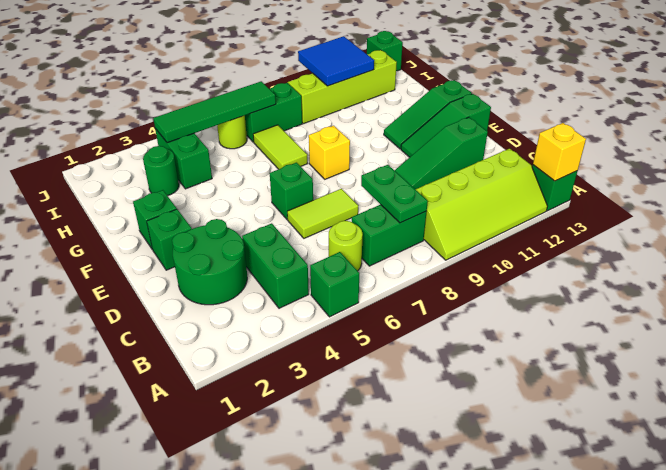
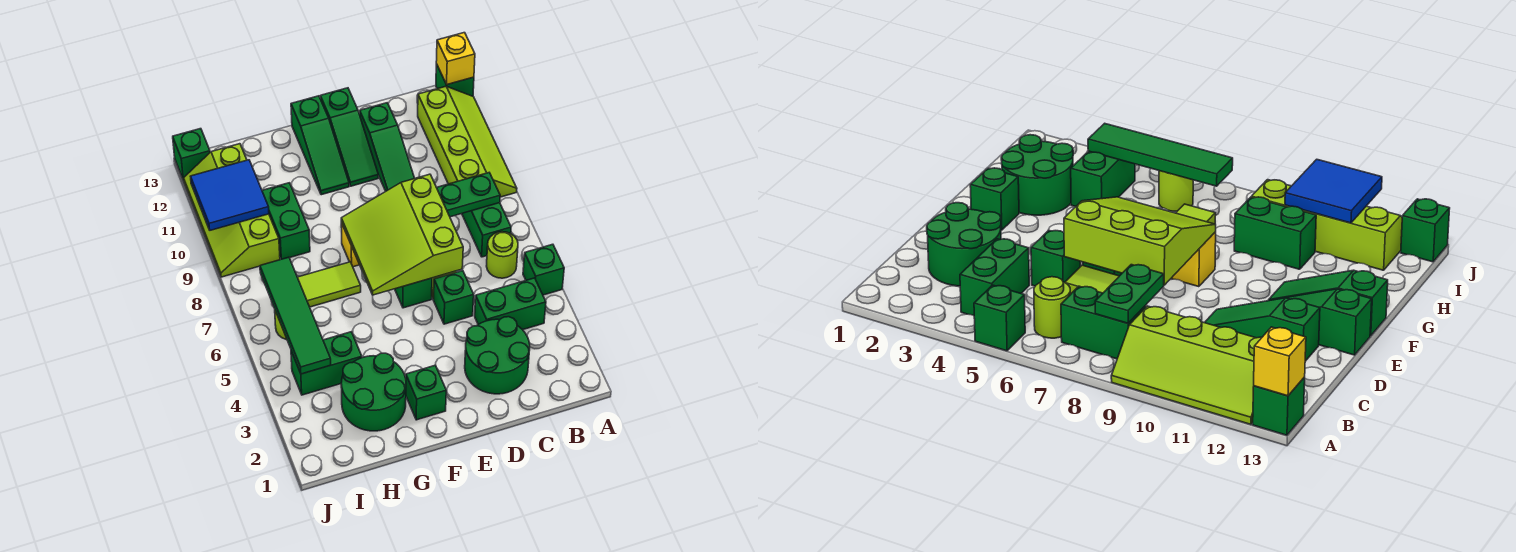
none -> lime slope D6:F8 level 2 top D
green brick E2 level 1 -> green brick D5 level 1
green round brick H3 level 1 -> green round brick G2:H3 level 1
green brick I7:I8 level 1 -> green brick H9:H10 level 1

